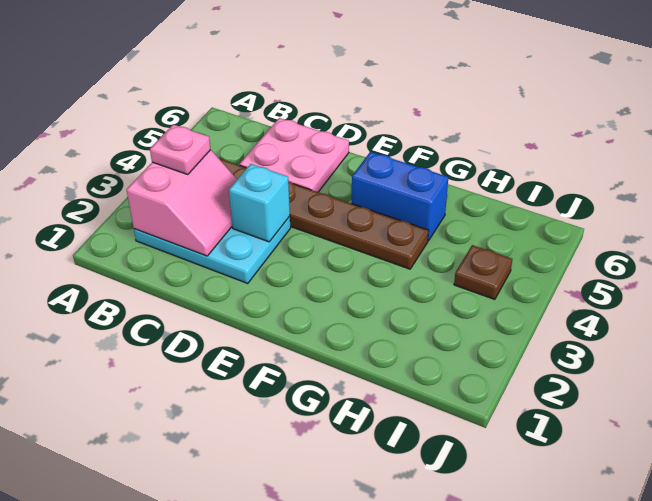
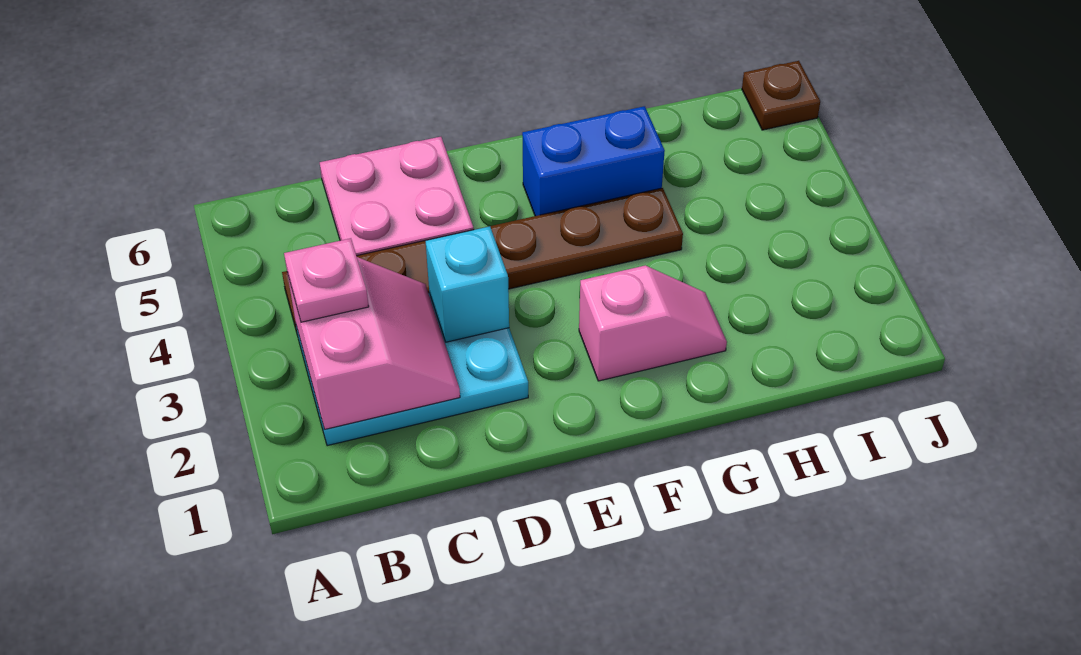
none -> pink slope F2:G2 level 1 top F
brown plate I4 level 1 -> brown plate J6 level 1

